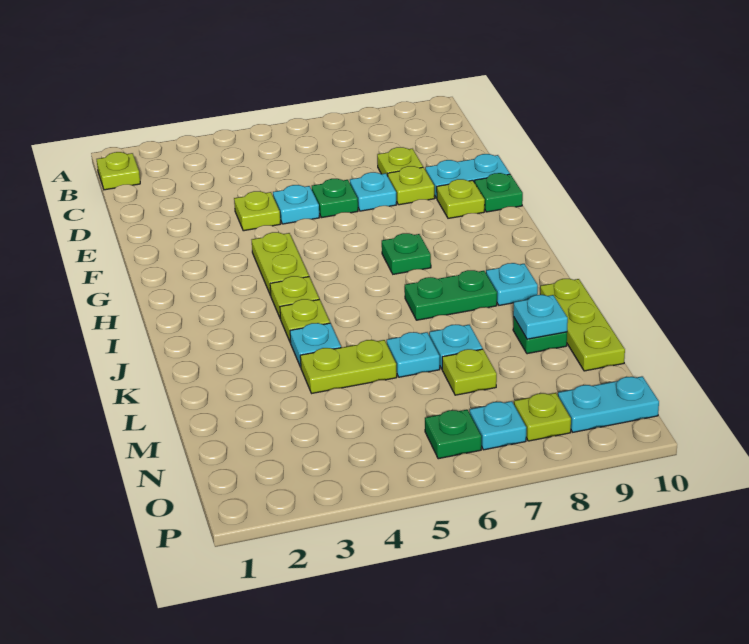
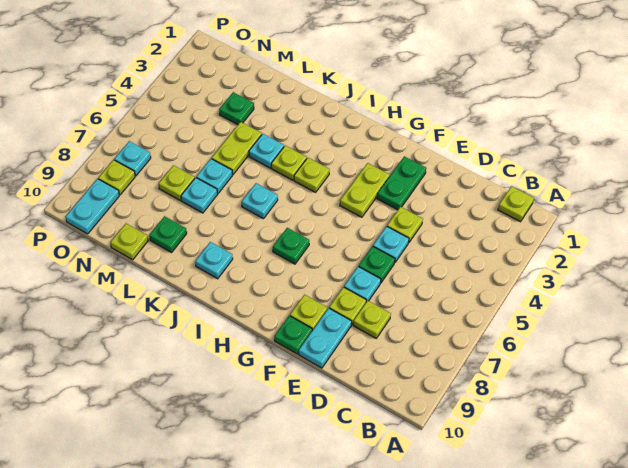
lime plate G4:H4 level 1 -> lime plate G3:G4 level 1
green plate J7:J8 level 1 -> green plate F2:F3 level 1
lime plate K10:M10 level 1 -> lime plate M10 level 1
cyan plate L9 level 2 -> cyan plate J6 level 1
green plate O6 level 1 -> green plate M3 level 1

